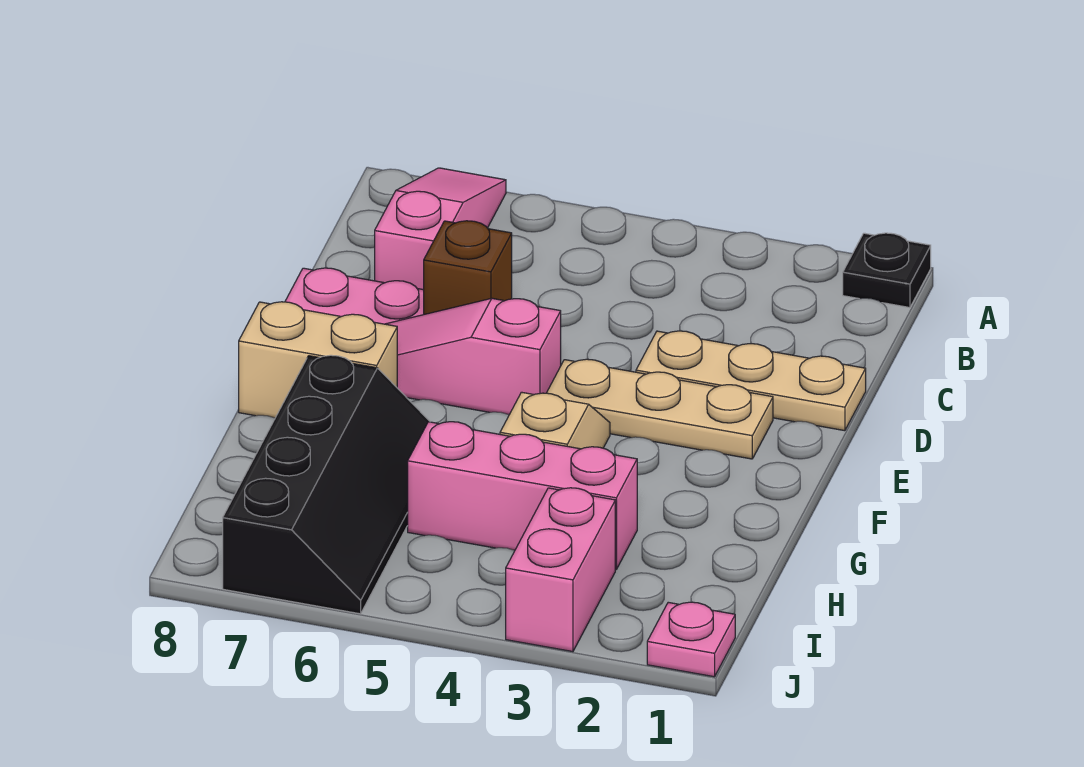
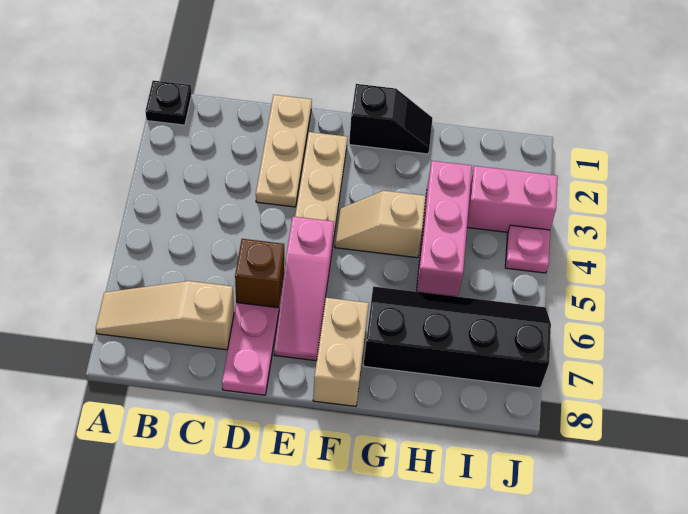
pink slope A7:C7 level 1 top C -> tan slope A7:C7 level 1 top C
none -> black slope F1:G1 level 1 top F
pink plate J1 level 1 -> pink plate J4 level 1

